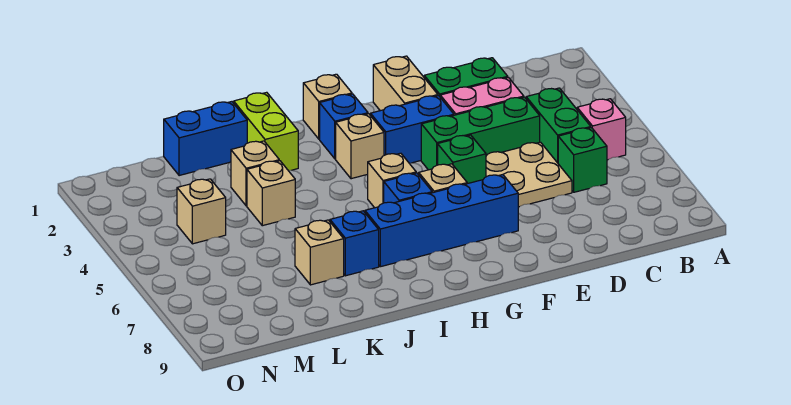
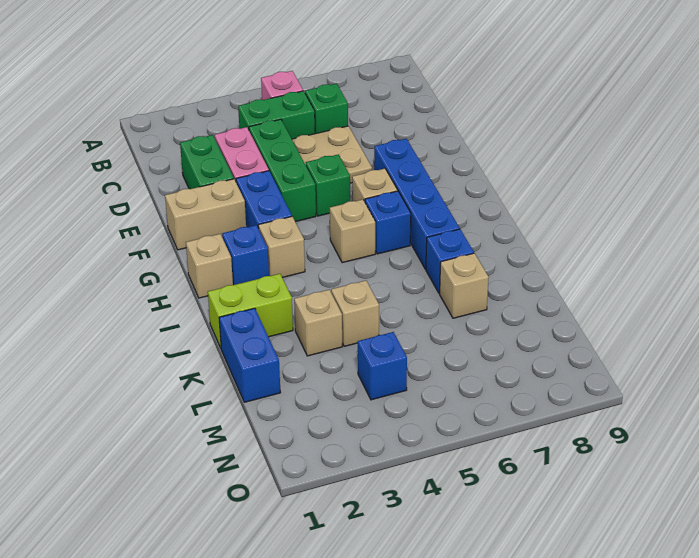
tan brick M4 level 1 -> blue brick M4 level 1

